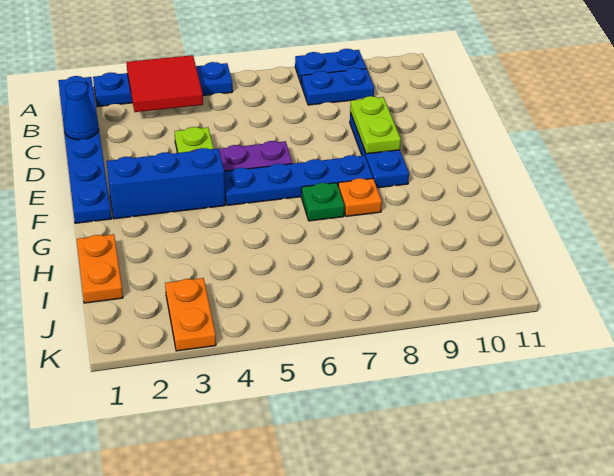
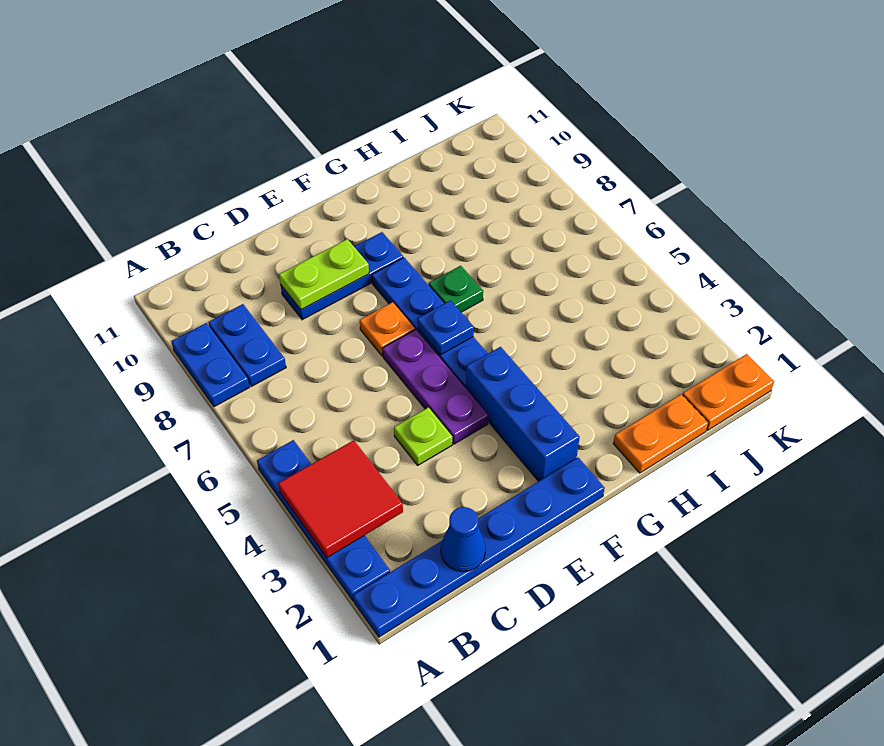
none -> blue plate F6 level 2
orange plate G8 level 1 -> orange plate E7 level 1
orange plate J3:K3 level 1 -> orange plate J1:K1 level 1

